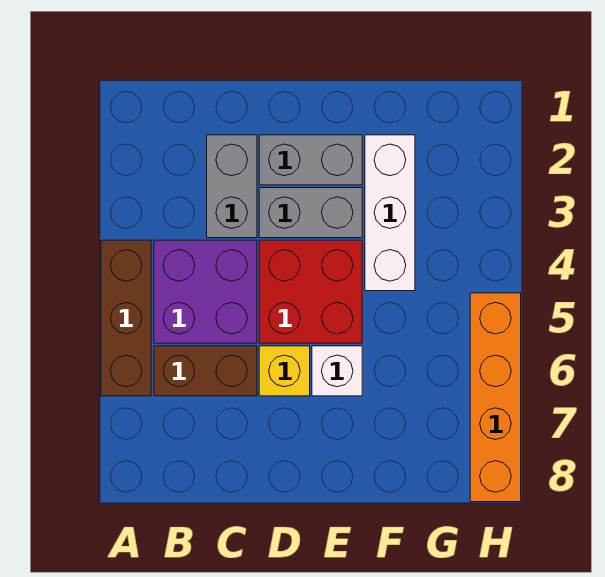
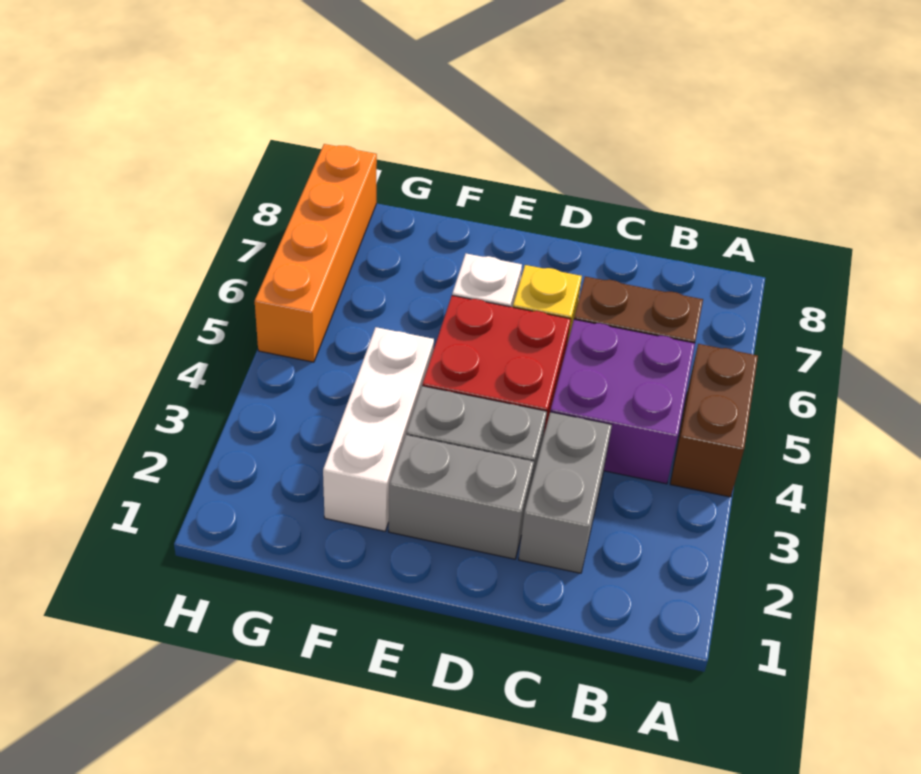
brown brick A4:A6 level 1 -> brown brick A4:A5 level 1

